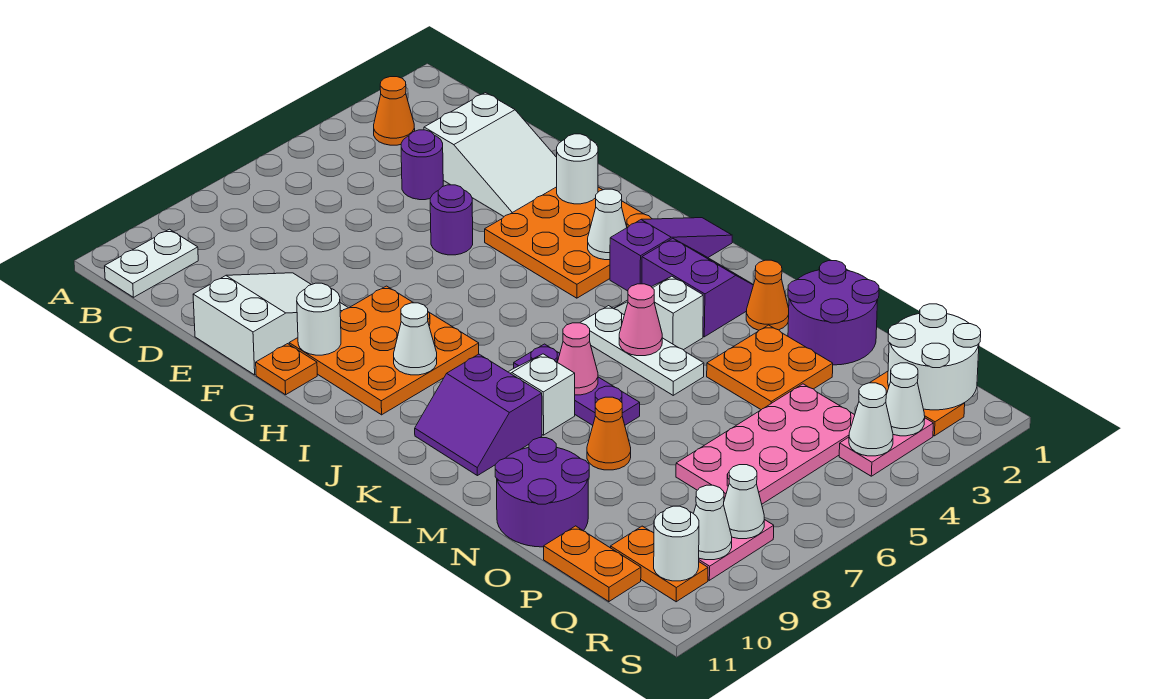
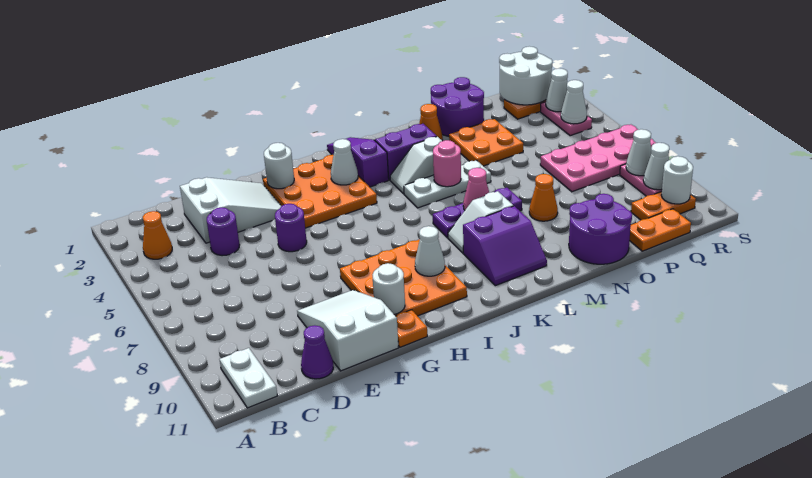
none -> purple cone D11 level 1
pink cone L5 level 2 -> pink round brick L5 level 2
pink plate P4:Q7 level 1 -> pink plate P6:S7 level 1

